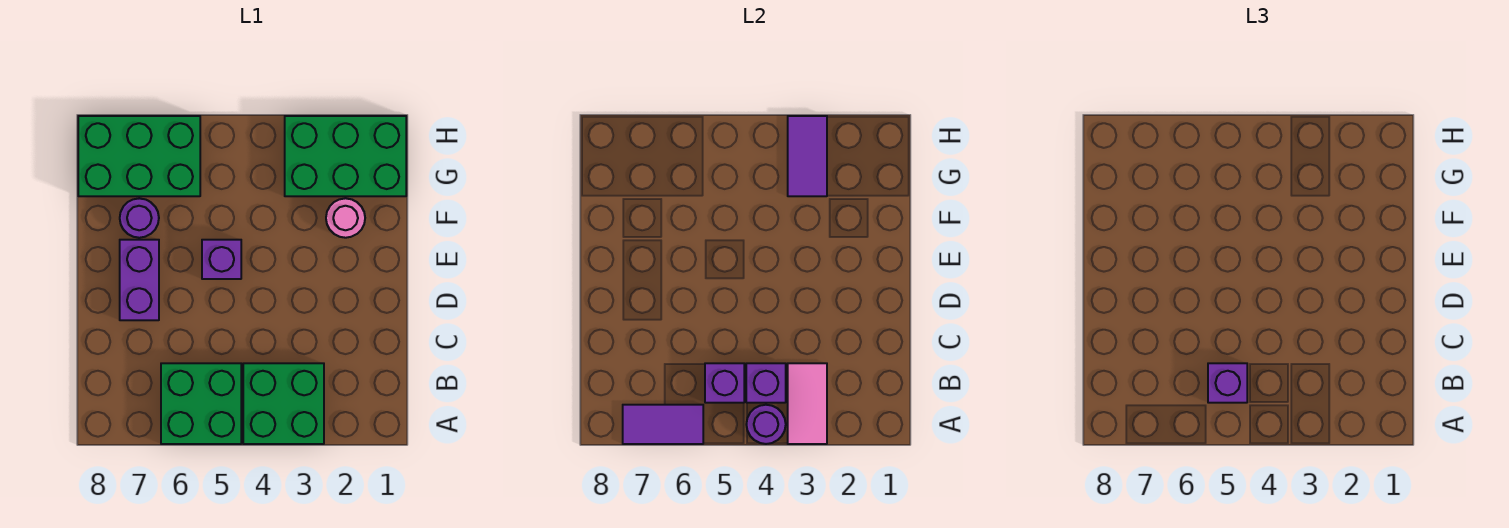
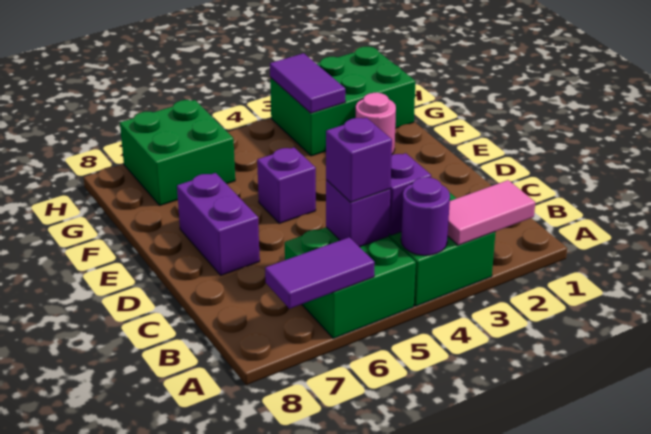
pink tile A3:B3 level 2 -> pink tile A2:A3 level 2
purple round brick F7 level 1 -> none
green brick G6:H8 level 1 -> green brick G6:H7 level 1

